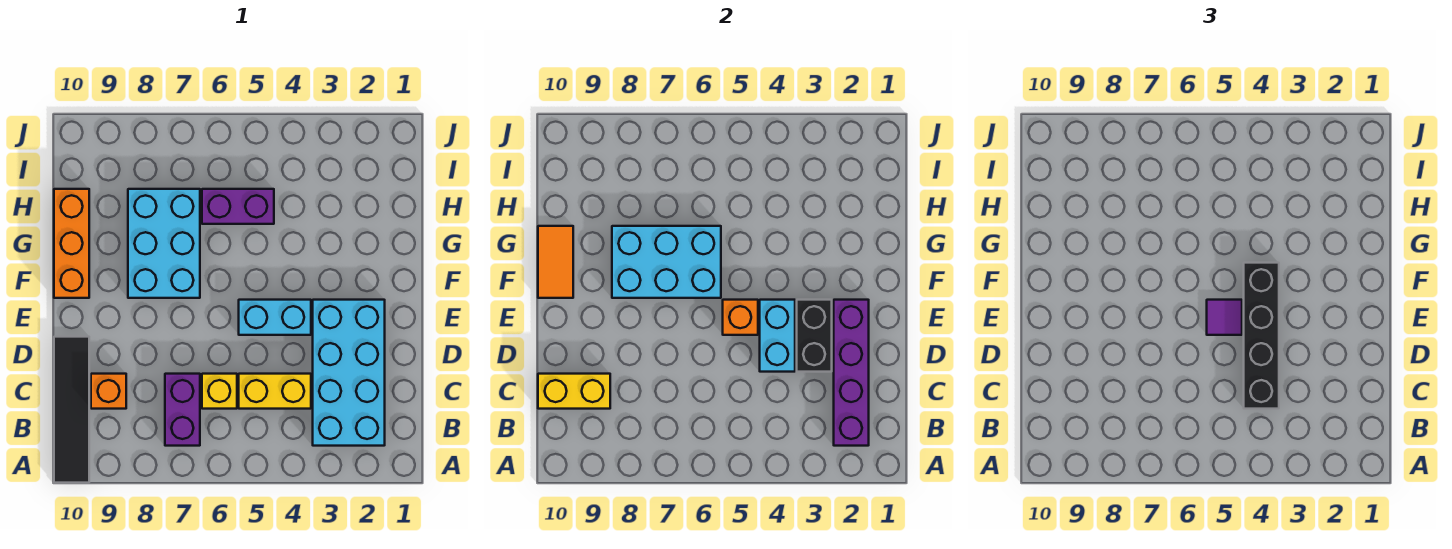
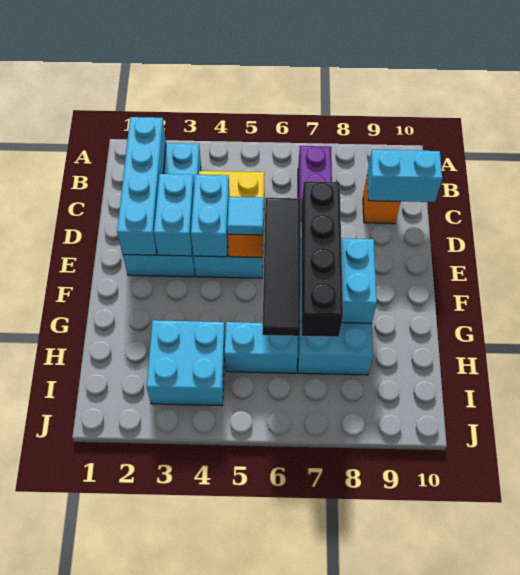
black tile A10:D10 level 1 -> black tile E6:H6 level 3
purple brick B2:E2 level 2 -> cyan brick B2:E2 level 2
black brick C4:F4 level 3 -> black brick E7:H7 level 3
yellow brick C6 level 1 -> none
yellow brick C9:C10 level 2 -> cyan brick C9:C10 level 2
black brick D3:E3 level 2 -> cyan brick D3:E3 level 2
purple tile E5 level 3 -> cyan tile E5 level 3
orange brick F10:H10 level 1 -> none
orange tile F10:G10 level 2 -> none
none -> cyan brick H3:I4 level 1
purple brick H5:H6 level 1 -> cyan brick H5:H6 level 1

